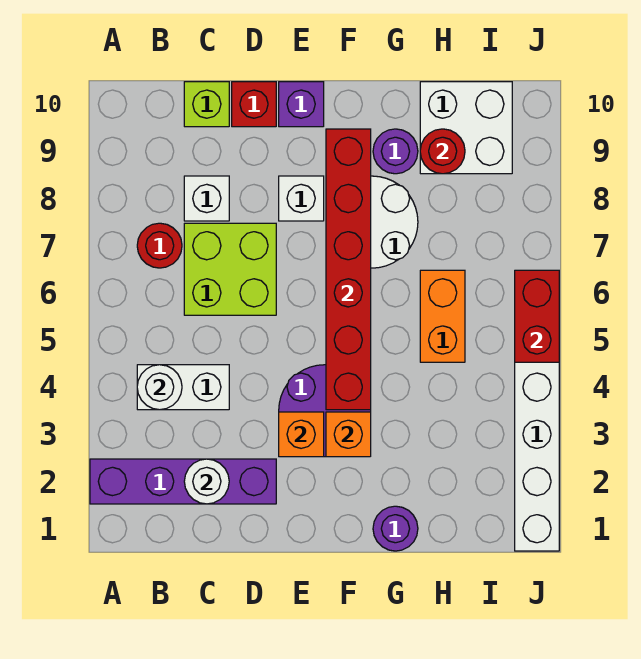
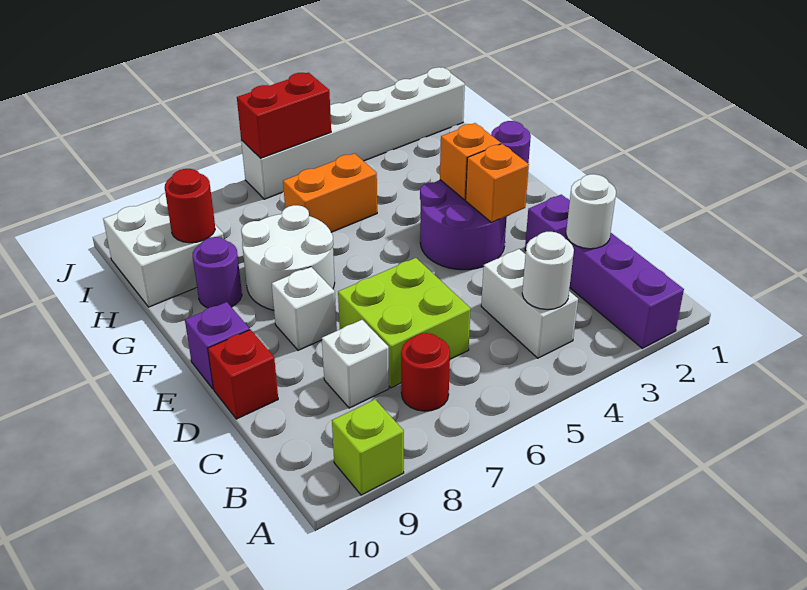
lime brick C10 level 1 -> lime brick A9 level 1
red brick F4:F9 level 2 -> none

